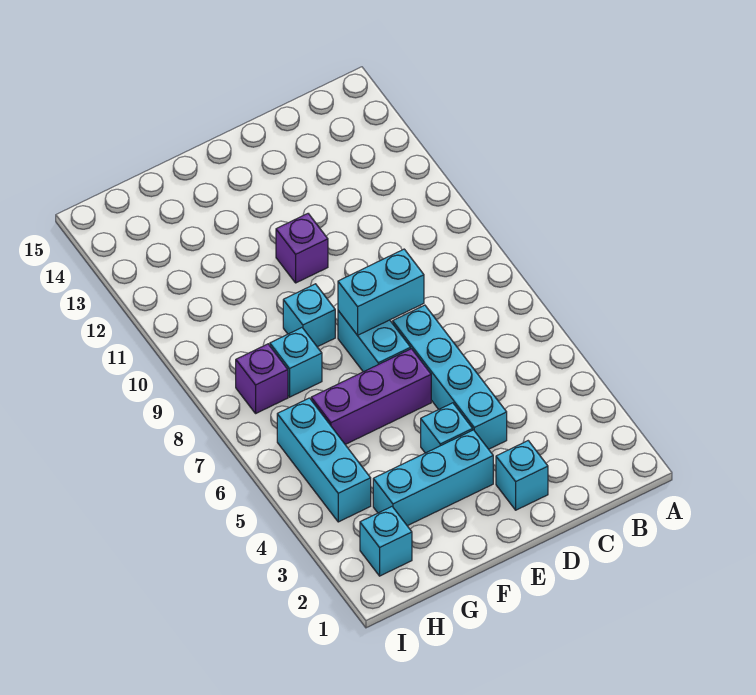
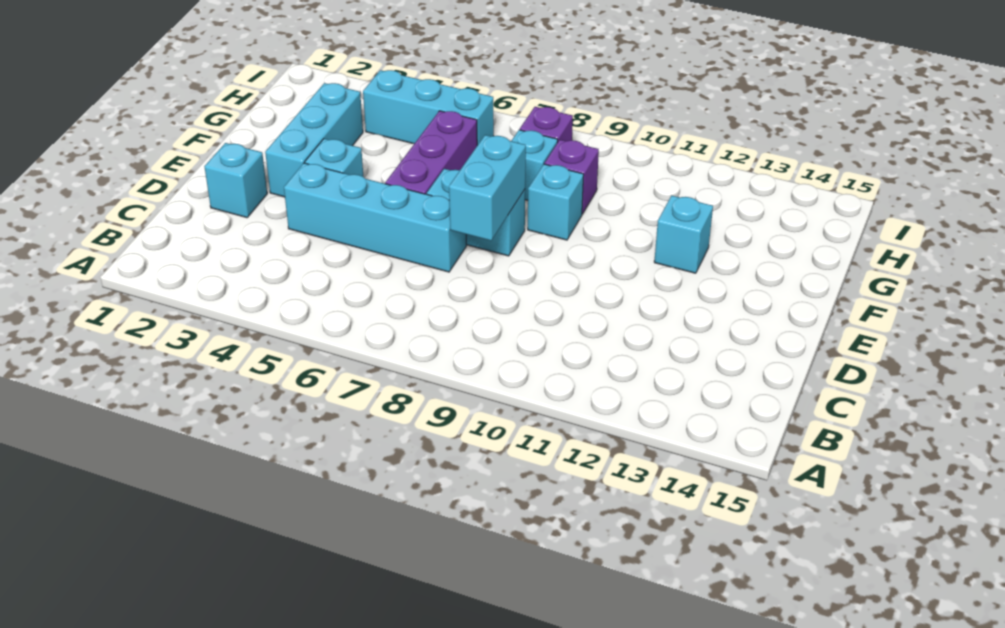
purple brick E11 level 1 -> purple brick G9 level 1
cyan brick H2 level 1 -> cyan brick F12 level 1

